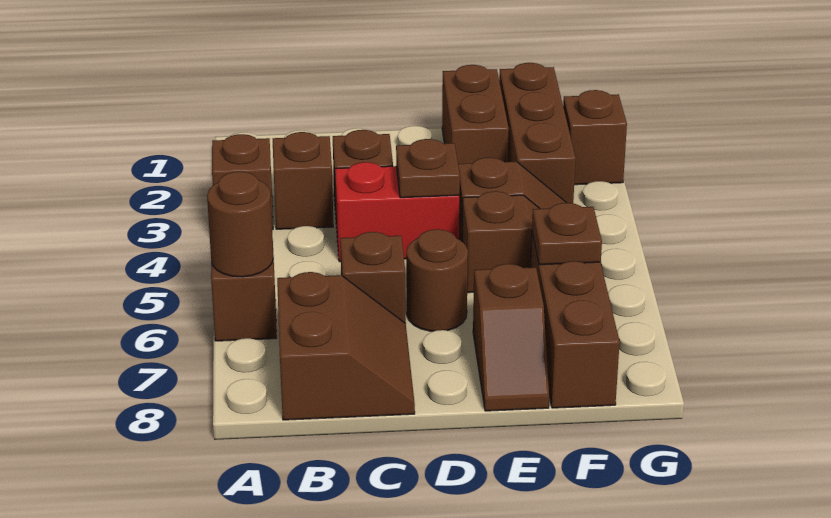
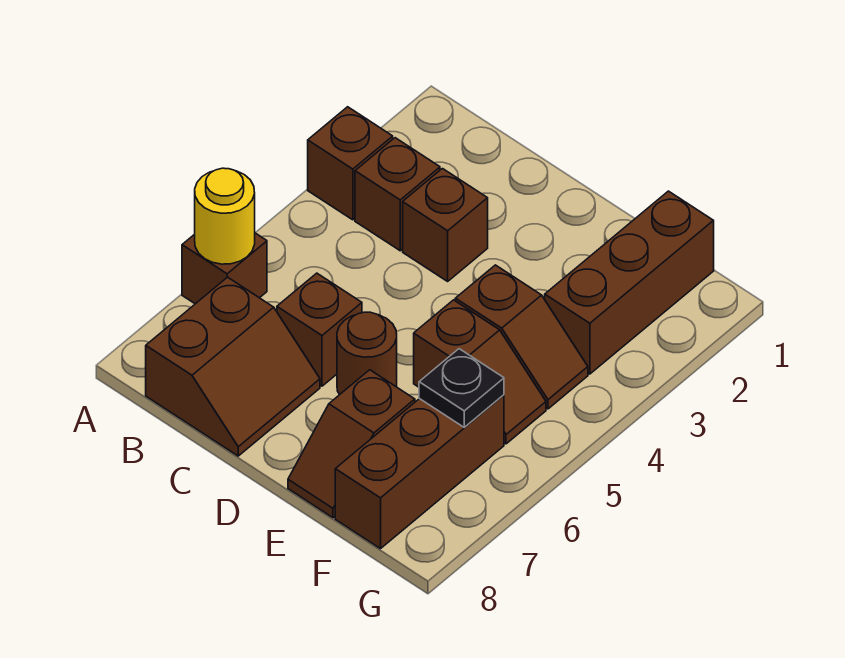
brown round brick A6 level 2 -> yellow round brick A6 level 2
red brick C4:D4 level 1 -> none
brown plate D4 level 2 -> none
brown brick E1:E2 level 1 -> none
brown plate F6 level 2 -> black plate F6 level 2
brown brick G2 level 1 -> none

